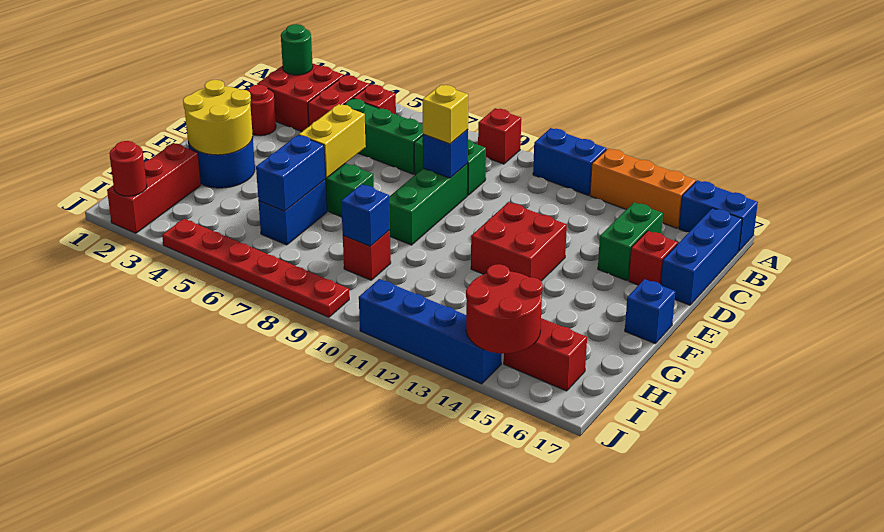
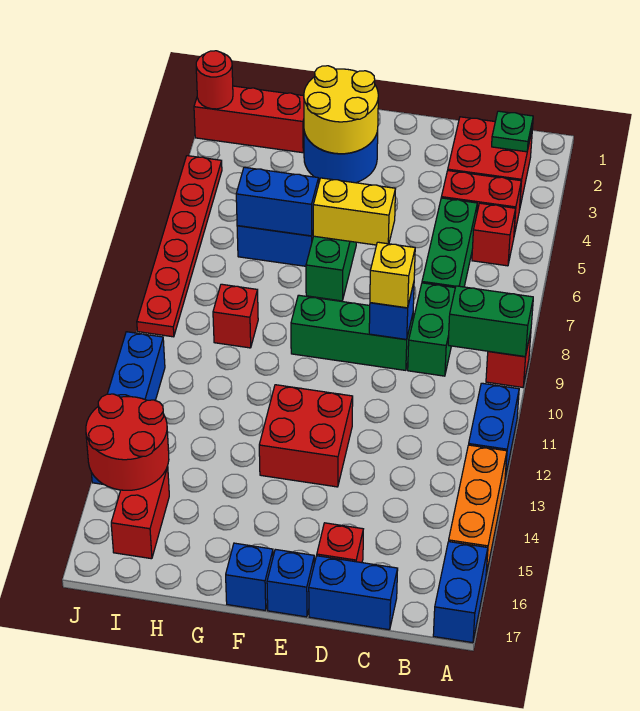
green round brick B2 level 2 -> green plate B2 level 2
blue brick B17:D17 level 1 -> blue brick C17:D17 level 1
green brick C15:D15 level 1 -> green brick A9:B9 level 2
red round brick D2 level 1 -> none
blue brick H9 level 2 -> blue brick E17 level 1

